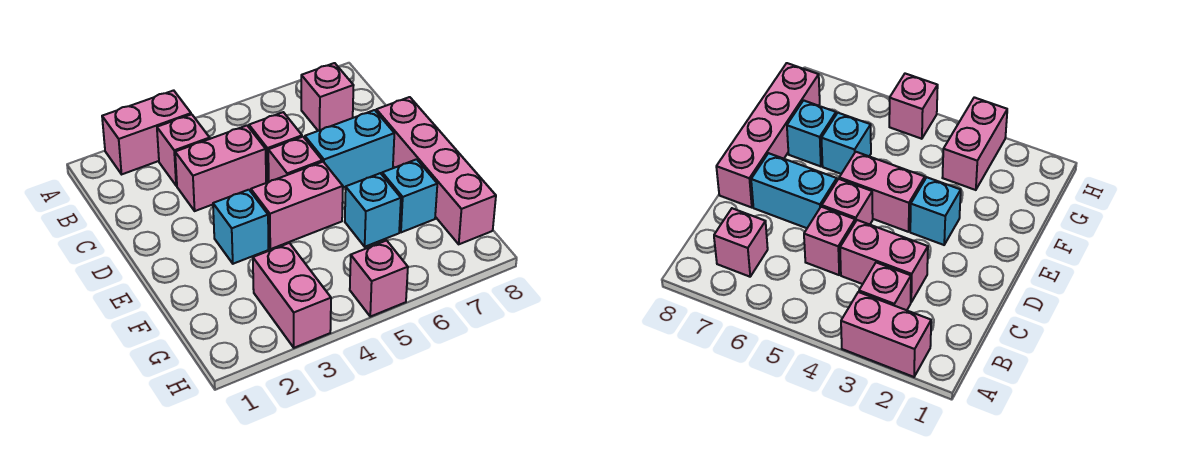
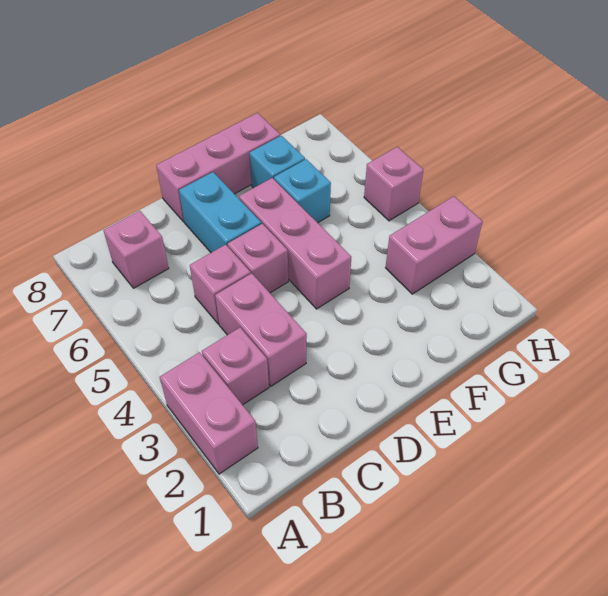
pink brick D8:G8 level 1 -> pink brick D8:F8 level 1
cyan brick E3 level 1 -> none
pink brick E4:E5 level 1 -> pink brick E4:E6 level 1

